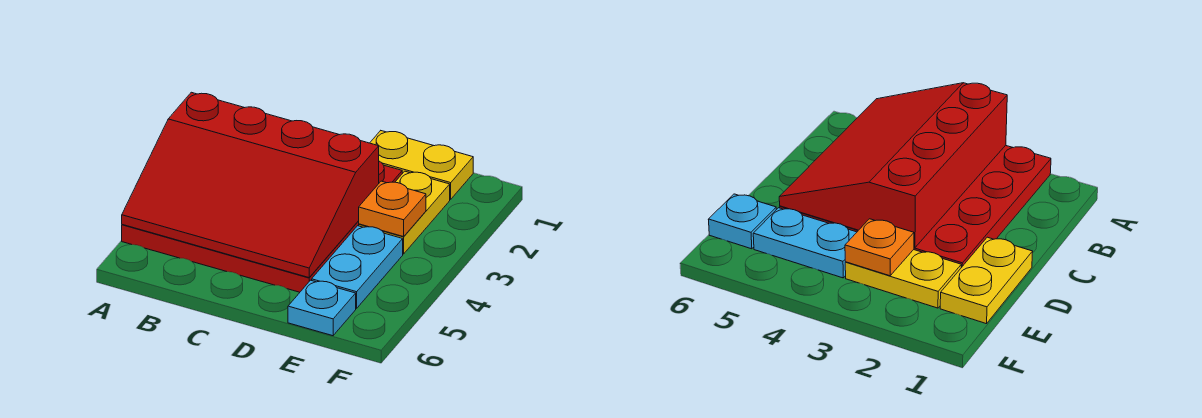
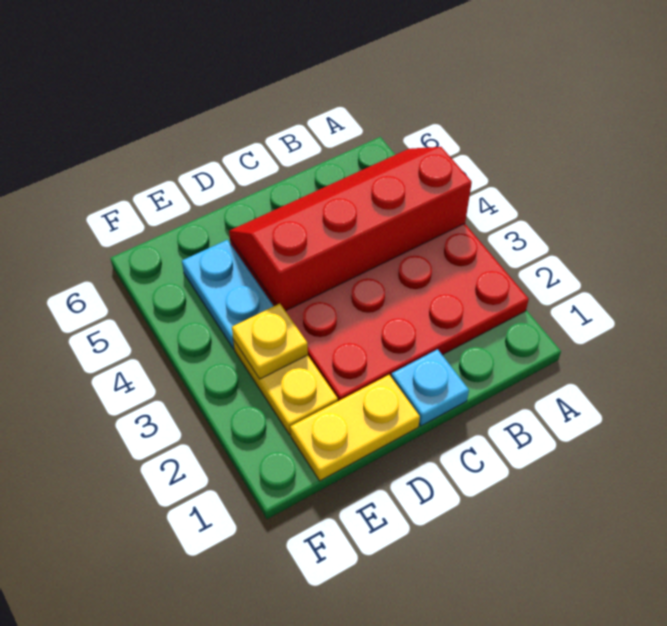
red slope A3:D5 level 2 top 3 -> red slope A4:D5 level 2 top 4
orange plate E3 level 2 -> yellow plate E3 level 2
cyan plate E6 level 1 -> cyan plate C1 level 1

